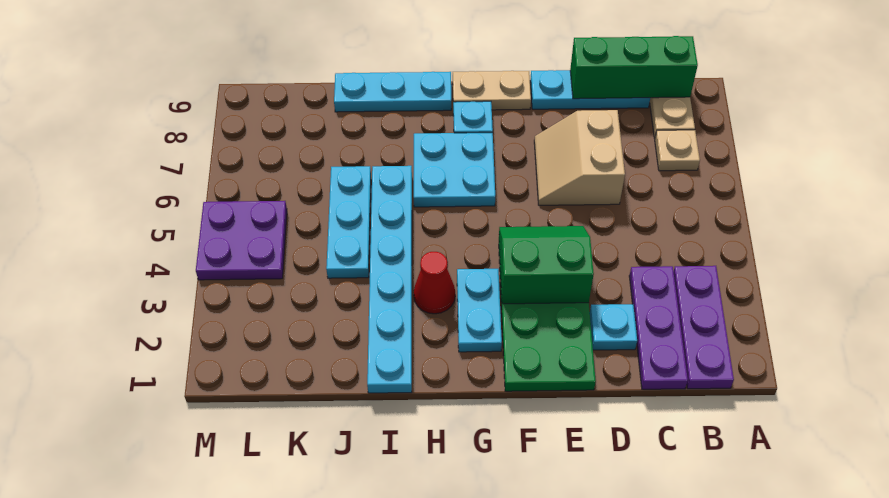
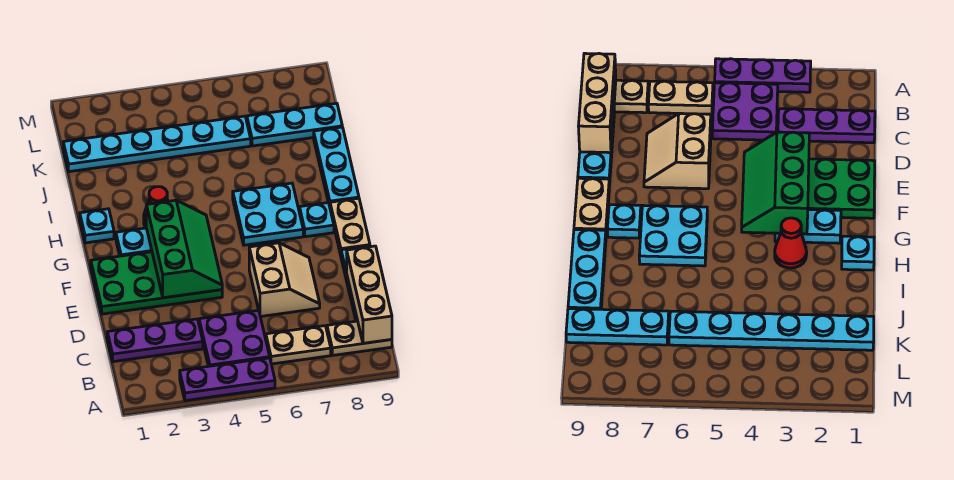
purple plate B1:B3 level 1 -> purple plate A3:A5 level 1
tan plate B7 level 1 -> tan plate B6:B7 level 1
green brick B9:D9 level 2 -> tan brick B9:D9 level 2
cyan plate D2 level 1 -> cyan plate H1 level 1
tan slope D6:E7 level 1 top D -> tan slope D6:E7 level 1 top 6
green slope E3:F4 level 2 top 3 -> green slope E3:G4 level 2 top 3
cyan plate I1:I6 level 1 -> cyan plate K1:K6 level 1
cyan plate J4:J6 level 1 -> cyan plate K7:K9 level 1
purple plate L4:M5 level 1 -> purple plate B4:C5 level 1

